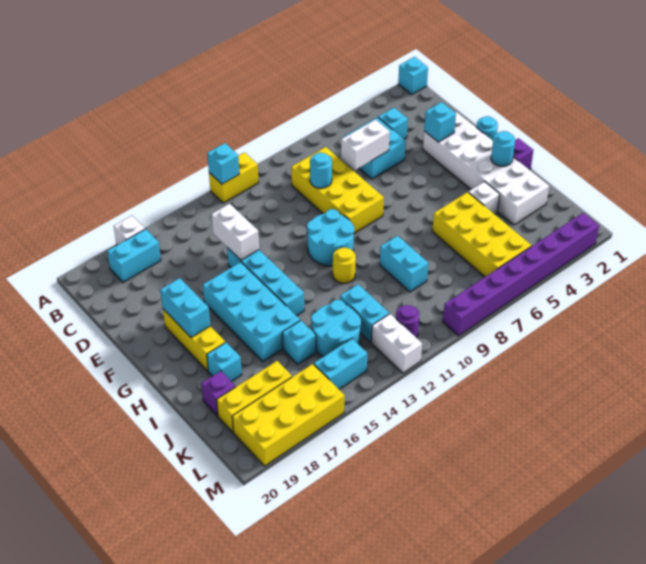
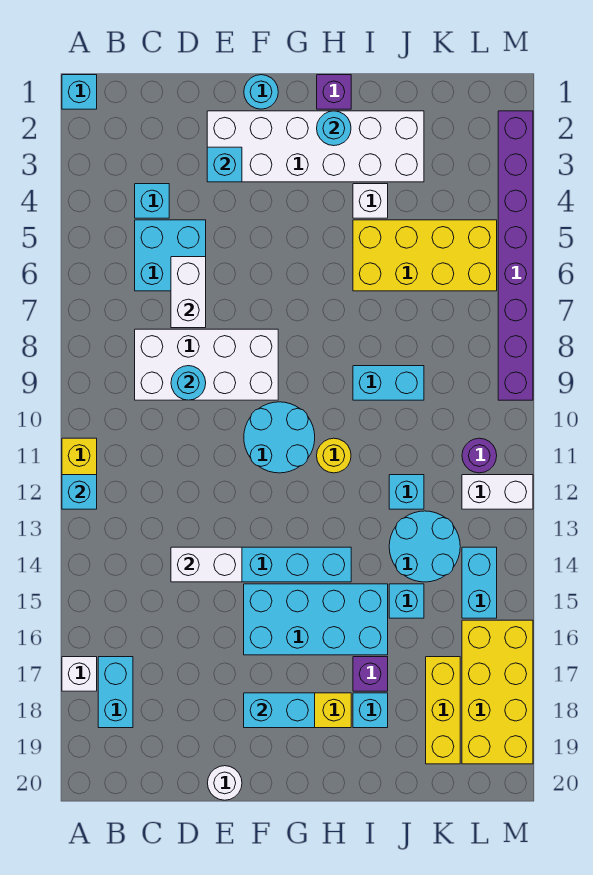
yellow brick C8:F9 level 1 -> white brick C8:F9 level 1
none -> white round brick E20 level 1
cyan brick J12:K12 level 1 -> cyan brick J12 level 1
purple brick J19 level 1 -> purple brick I17 level 1

